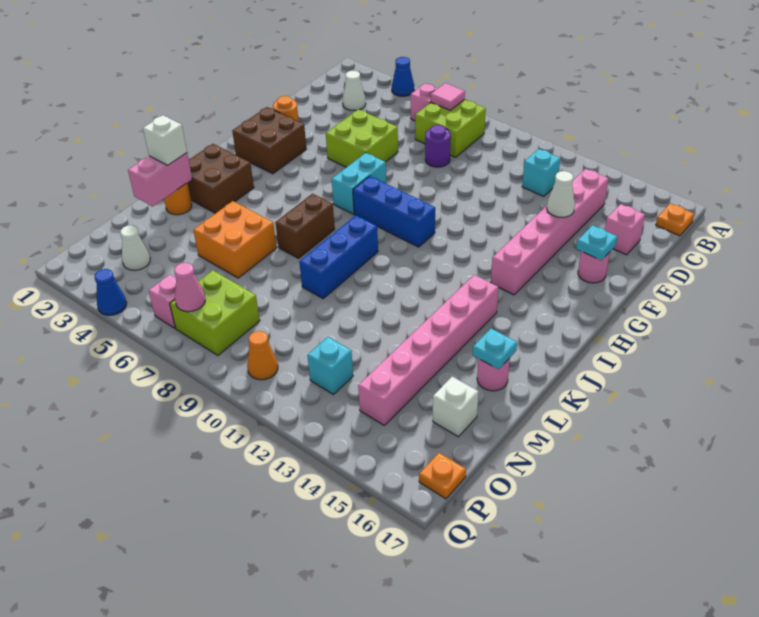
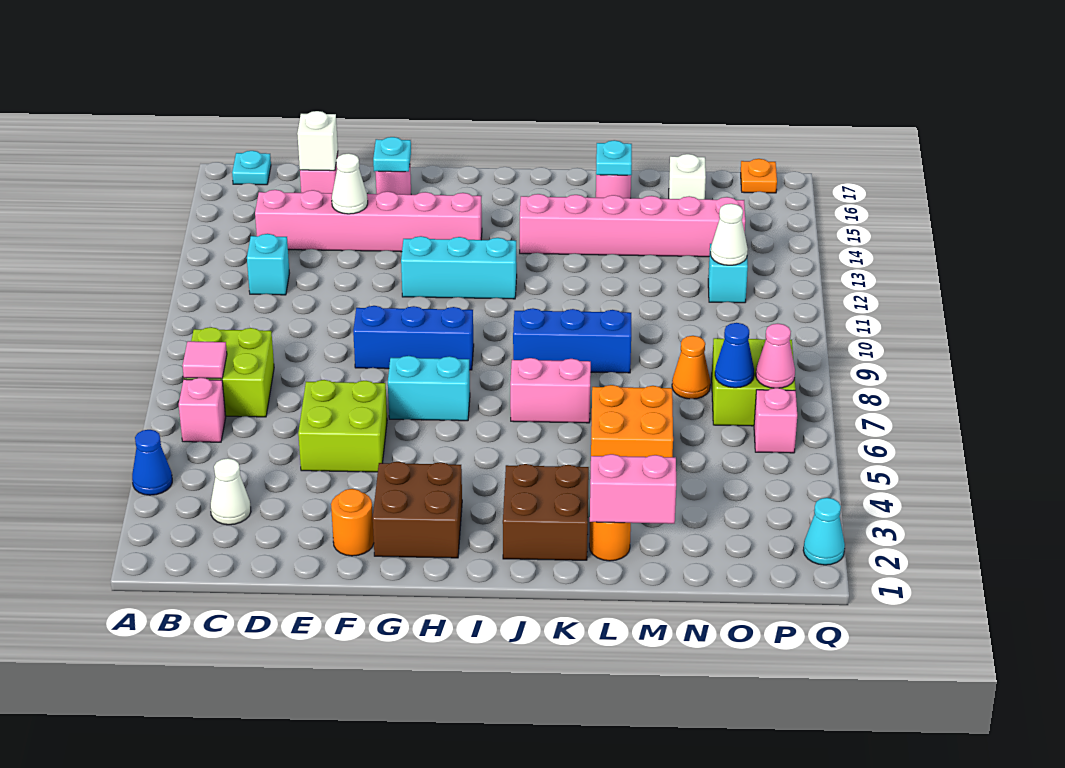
orange plate B17 level 1 -> cyan plate B17 level 1
purple round brick D8 level 1 -> none
none -> cyan brick G12:I12 level 1
blue brick H8:H10 level 1 -> blue brick F9:H9 level 1
brown brick J7:K7 level 1 -> pink brick J7:K7 level 1
white brick L2 level 3 -> white brick D16 level 2
white cone O3 level 1 -> white cone O12 level 2
orange cone P10 level 1 -> orange cone N8 level 1
none -> cyan cone Q2 level 1
blue cone Q4 level 1 -> blue cone O7 level 2

